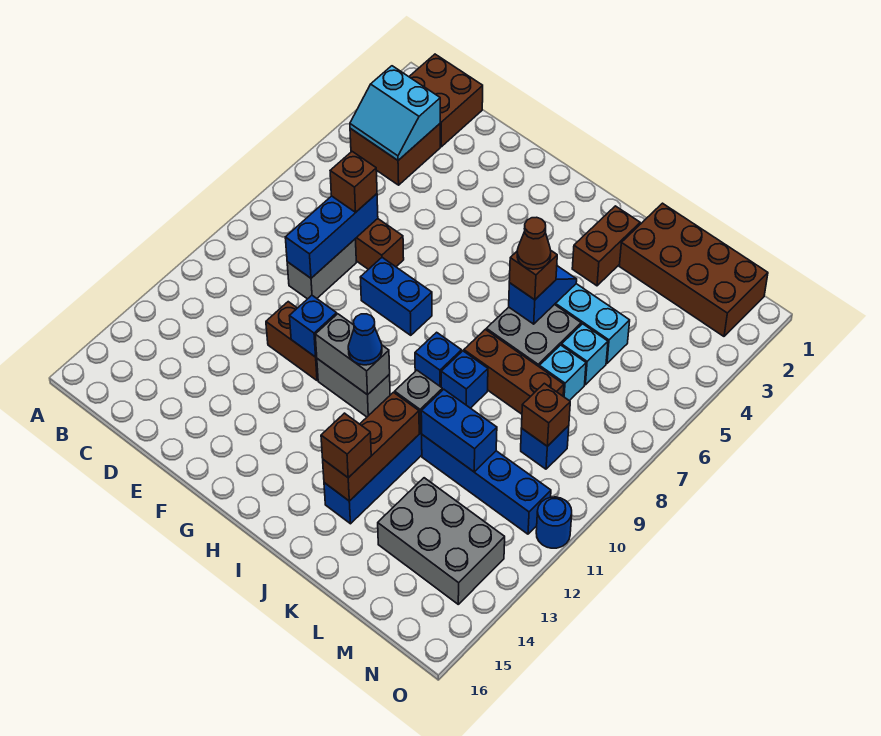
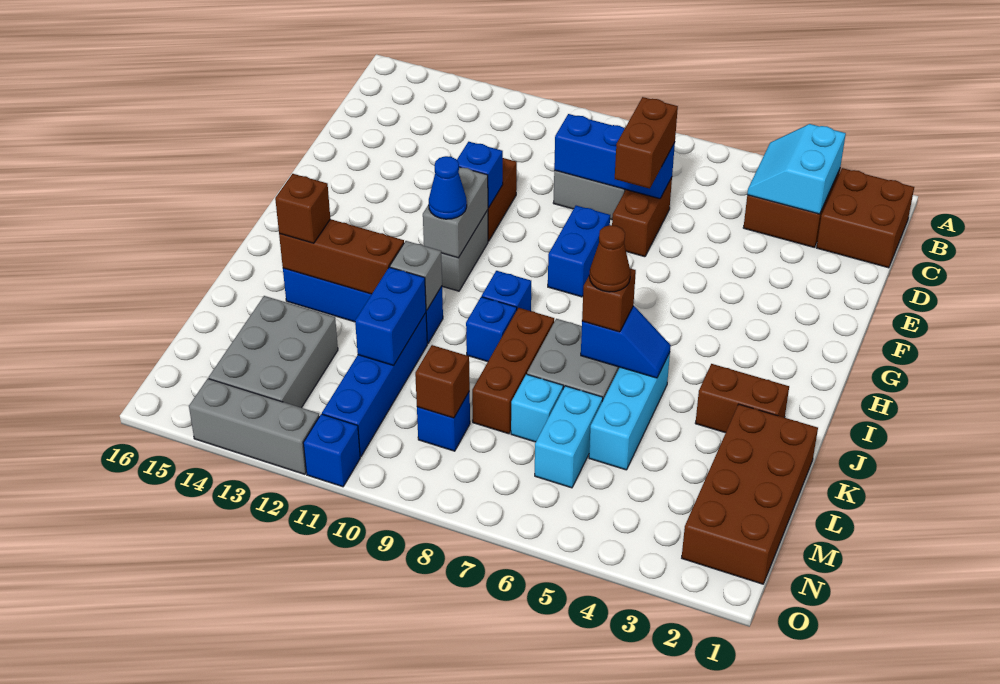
brown brick D7 level 3 -> brown brick D7:E7 level 3
cyan brick L6 level 1 -> cyan brick L6:M6 level 1
blue round brick O11 level 1 -> blue brick O11 level 1
none -> grey brick O12:O14 level 1

